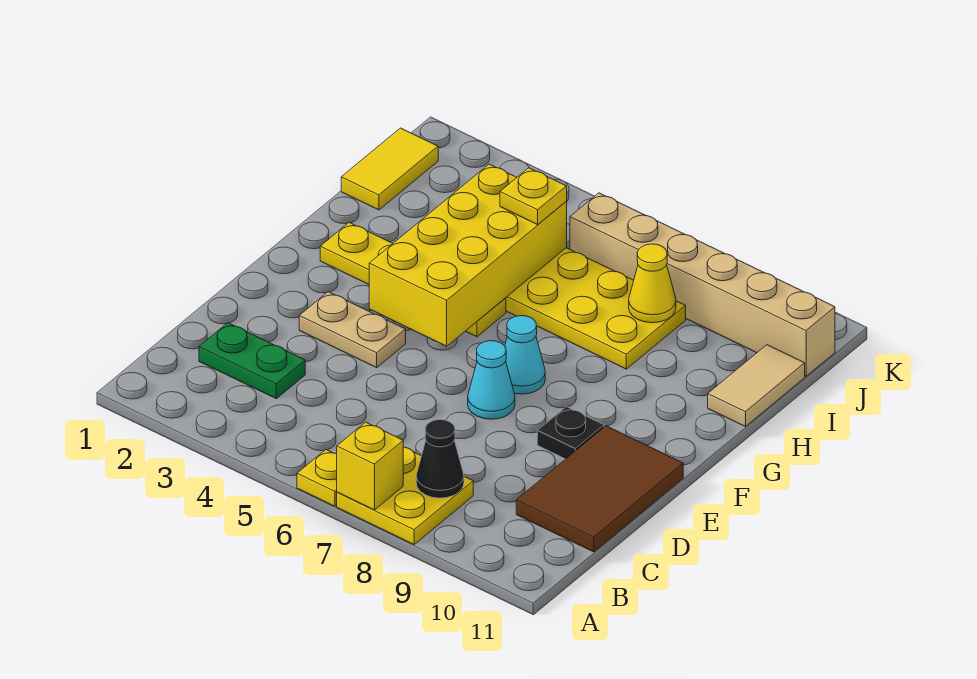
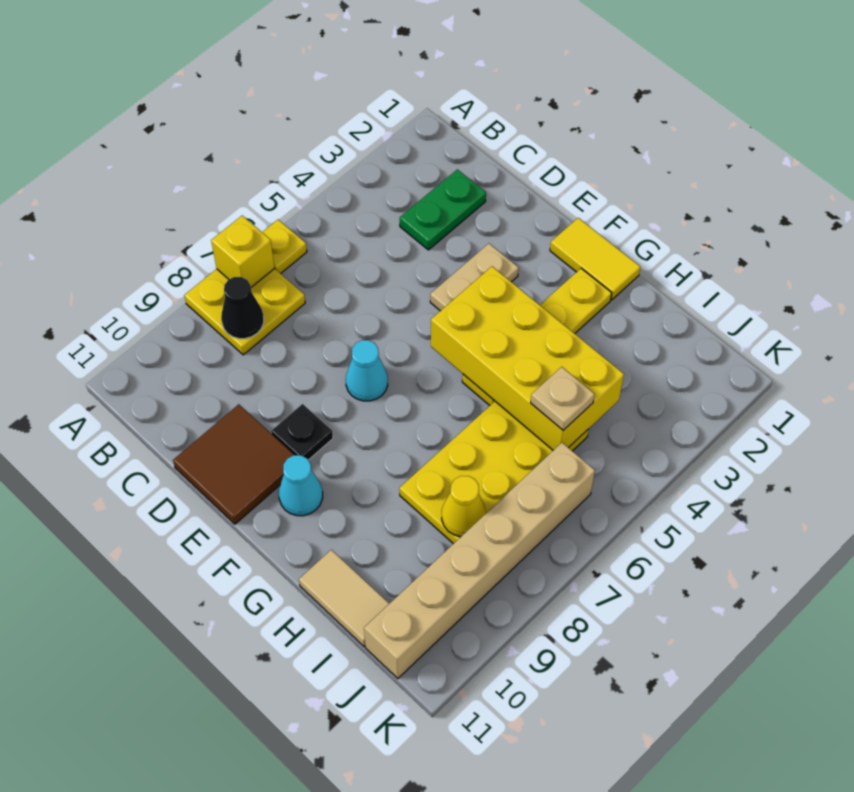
brown tile C10:E11 level 1 -> brown tile D10:E11 level 1
cyan cone F7 level 1 -> cyan cone F10 level 1
yellow tile I1:J1 level 1 -> yellow tile F1:G1 level 1
yellow plate I5 level 3 -> tan plate I5 level 3

